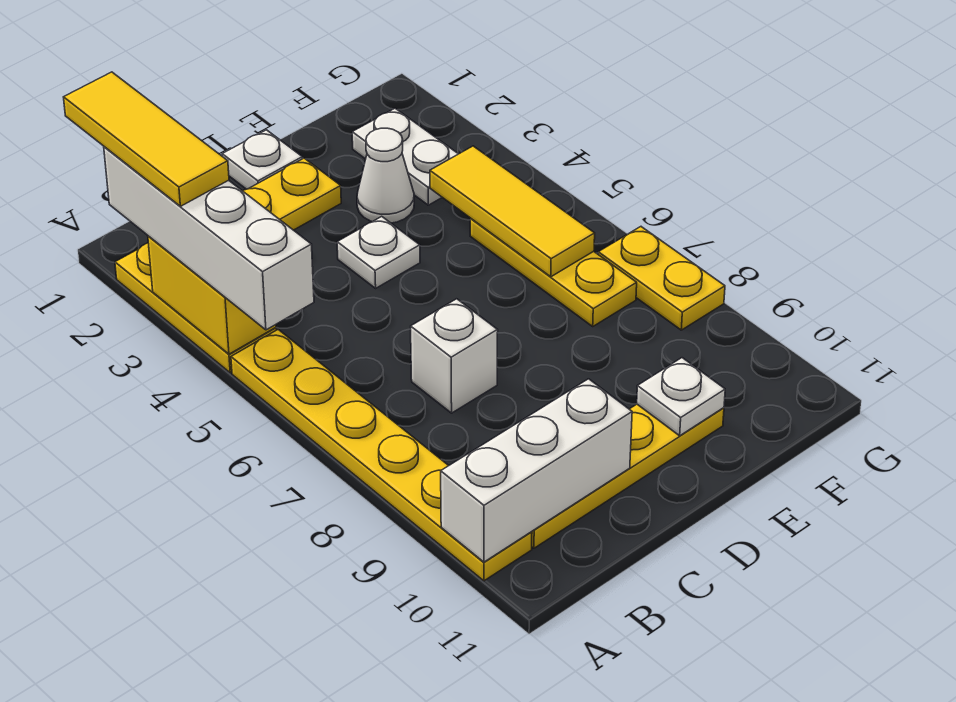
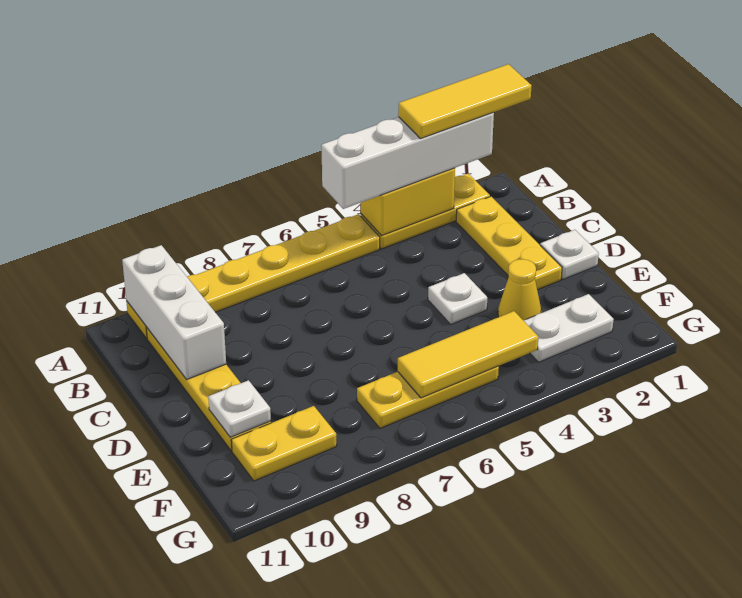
white brick C7 level 1 -> none
white cone E3 level 1 -> yellow cone E3 level 1
yellow plate G7:G8 level 1 -> yellow plate F9:F10 level 1

